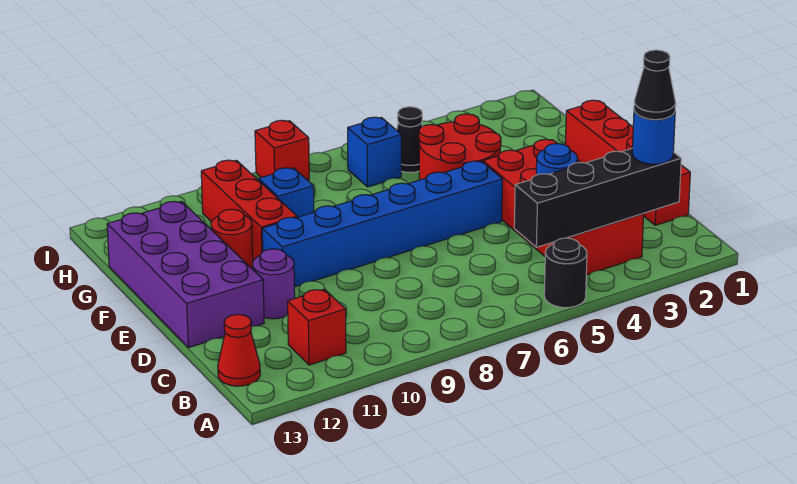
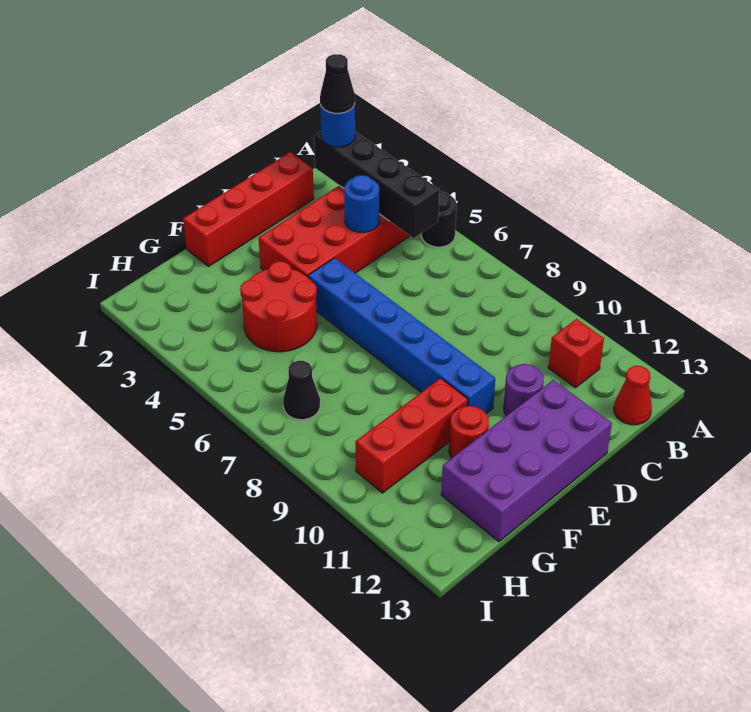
blue brick G9 level 1 -> none
black cone H5 level 1 -> black cone H7 level 1
blue brick H6 level 1 -> none
red brick I8 level 1 -> none

